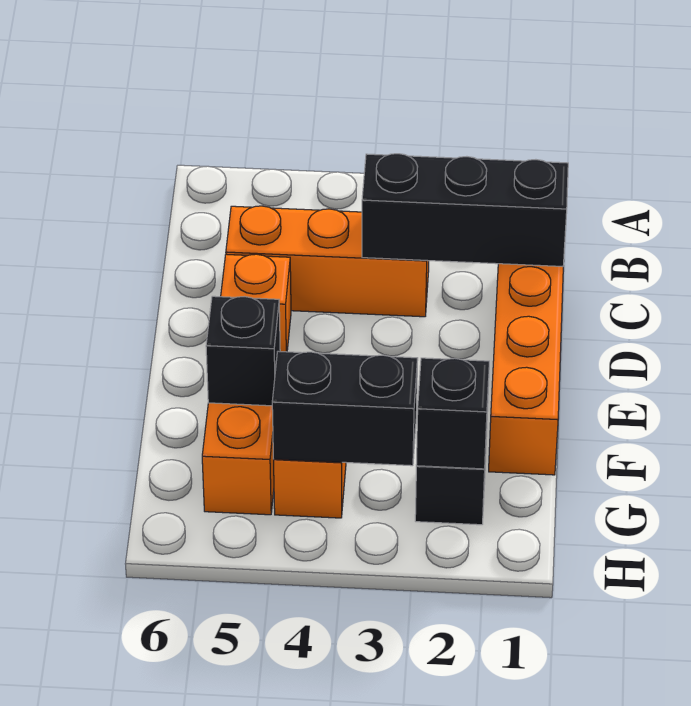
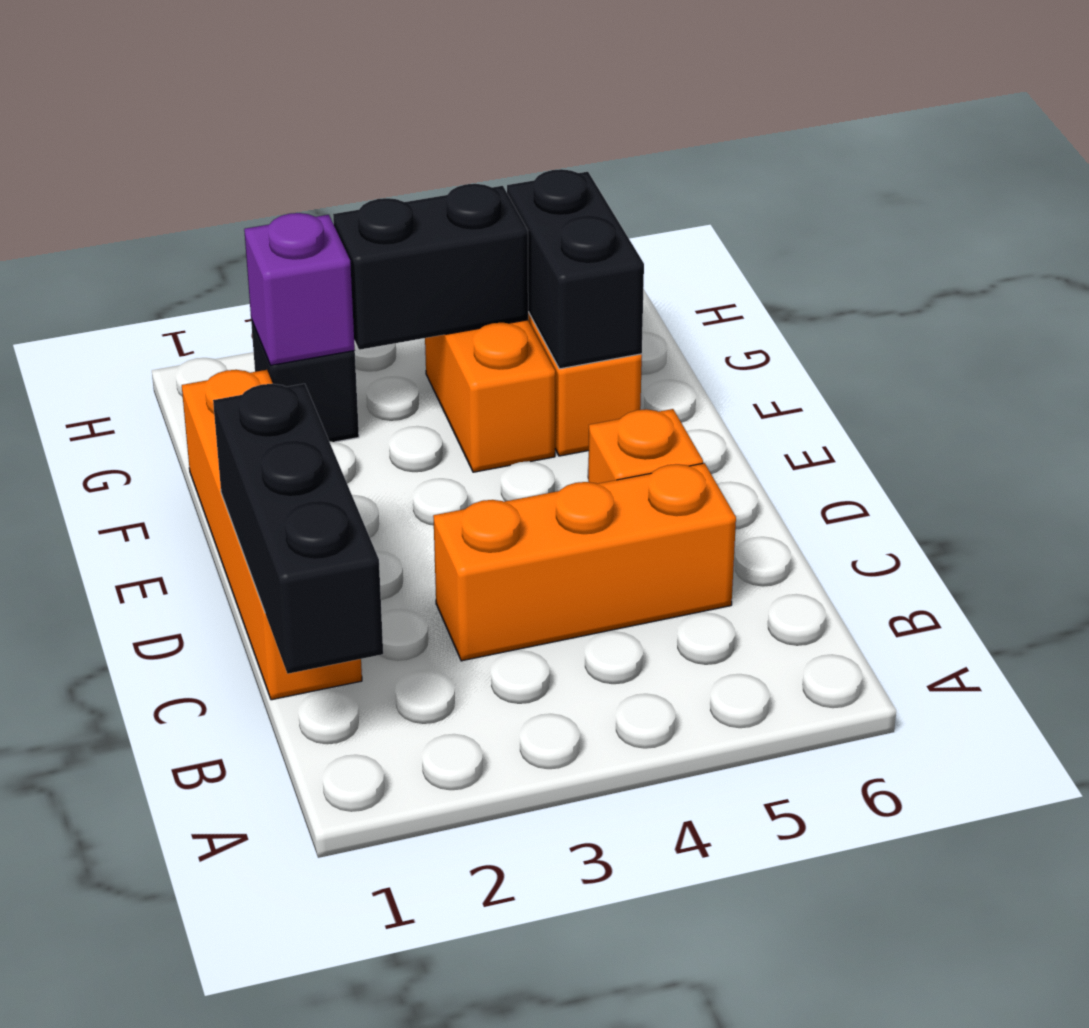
black brick C1:C3 level 2 -> black brick B1:D1 level 2
black brick F5 level 2 -> black brick F5:G5 level 2
black brick G2 level 2 -> purple brick G2 level 2

